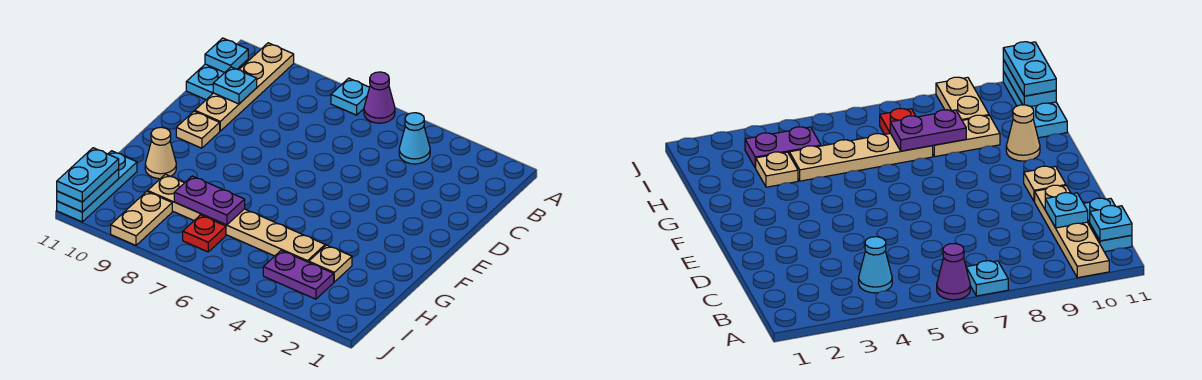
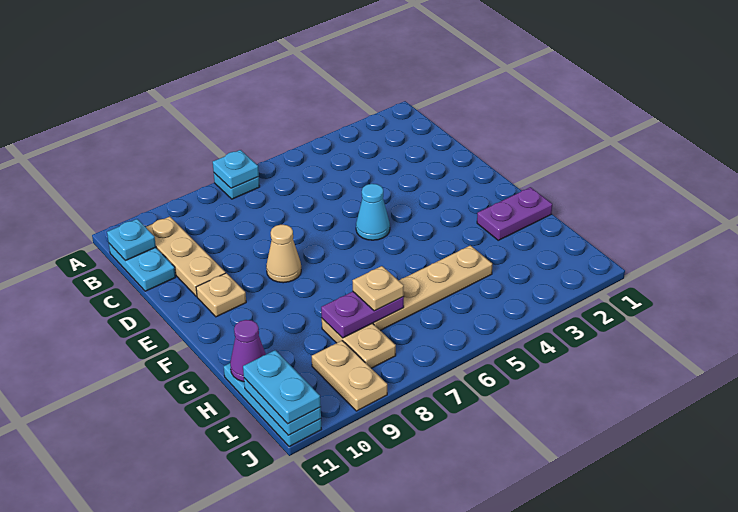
purple cone A6 level 1 -> purple cone H11 level 2
tan plate A10:D10 level 1 -> tan plate B10:D10 level 1
cyan cone B4 level 1 -> cyan cone E5 level 1
cyan plate C10 level 2 -> cyan plate A7 level 2
tan cone G10 level 1 -> tan cone E8 level 1
tan plate H3 level 1 -> tan plate H7 level 3
tan plate H8:H9 level 1 -> tan plate H8:I8 level 1
purple plate I3:I4 level 1 -> purple plate G1:G2 level 1
red plate I7 level 1 -> none

